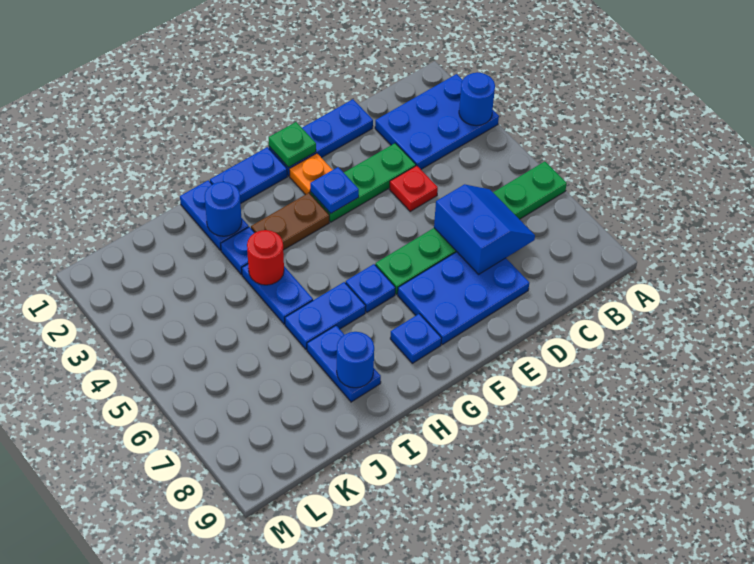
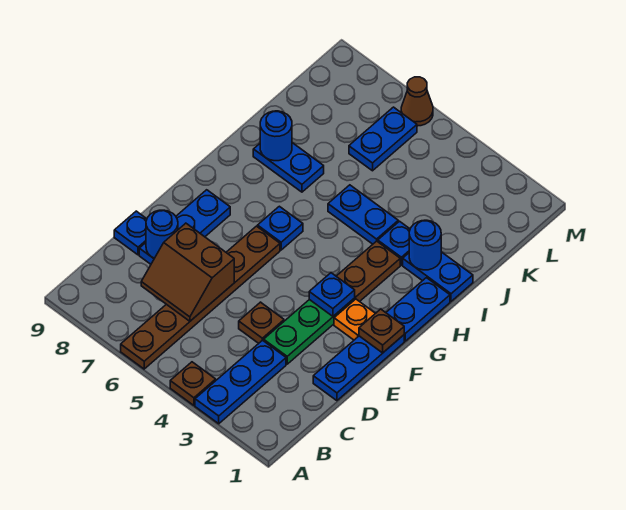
blue plate A2:C3 level 1 -> blue plate A3:C3 level 1
blue round brick A3 level 2 -> blue round brick D8 level 2
none -> brown plate A4 level 1
green plate A6:F6 level 1 -> brown plate A6:F6 level 1
blue slope C6:D7 level 2 top D -> brown slope C6:D7 level 2 top D
red plate D4 level 1 -> brown plate D4 level 1
blue plate D7:F8 level 1 -> blue plate D8:F8 level 1
green plate F1 level 2 -> brown plate F1 level 2
blue plate G8 level 1 -> blue plate D9 level 1
blue plate H6:I6 level 1 -> blue plate K6:L6 level 1
red round brick I4 level 2 -> none
none -> brown cone M6 level 1

